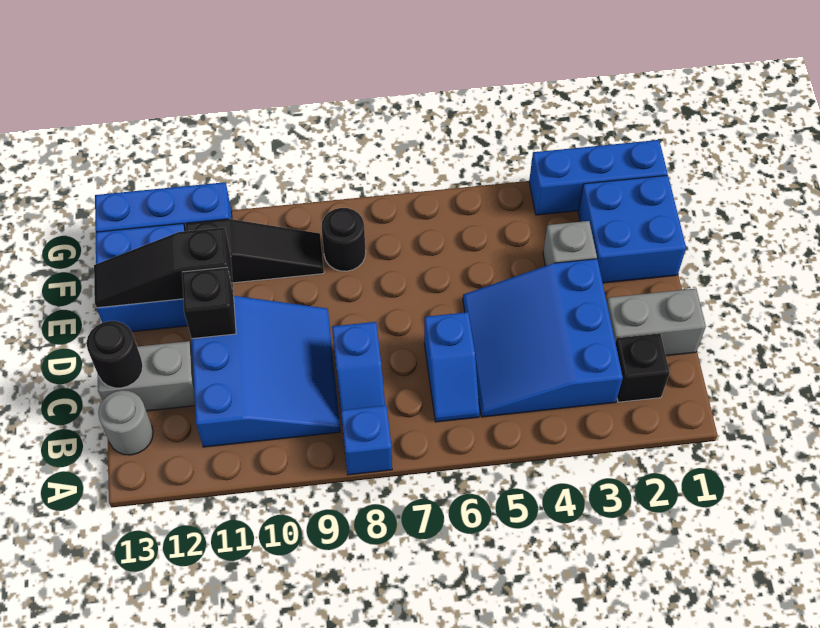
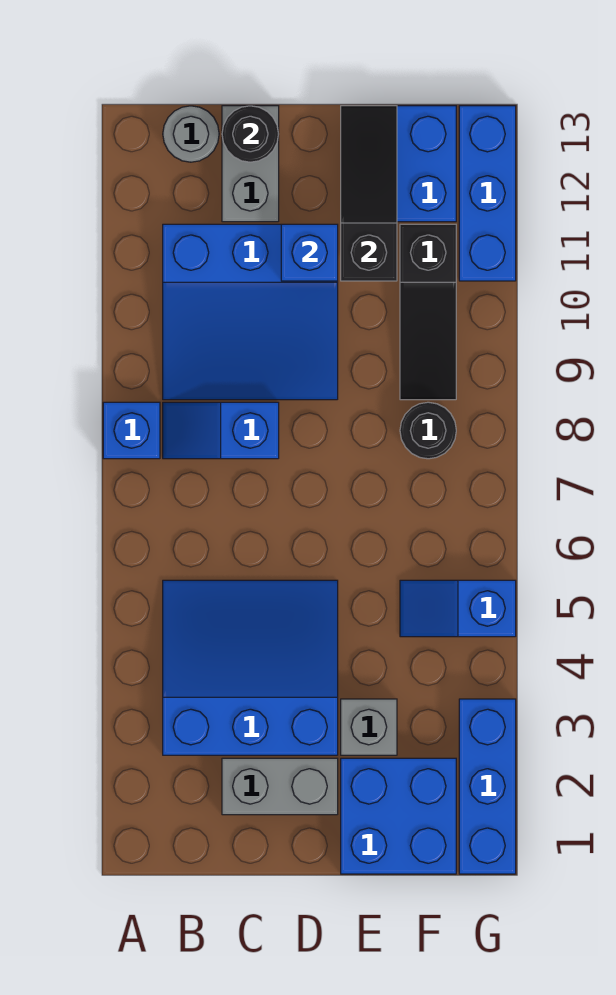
black brick B2 level 1 -> none
blue slope B6:C6 level 1 top C -> blue slope F5:G5 level 1 top G
grey brick C1:C2 level 1 -> grey brick C2:D2 level 1
black brick D11 level 2 -> blue brick D11 level 2

